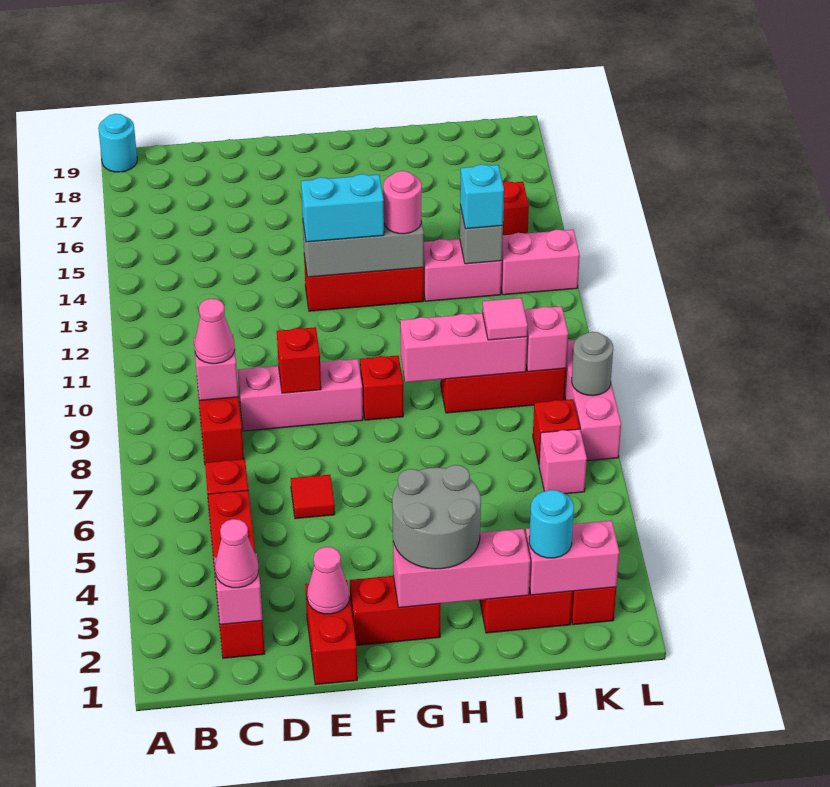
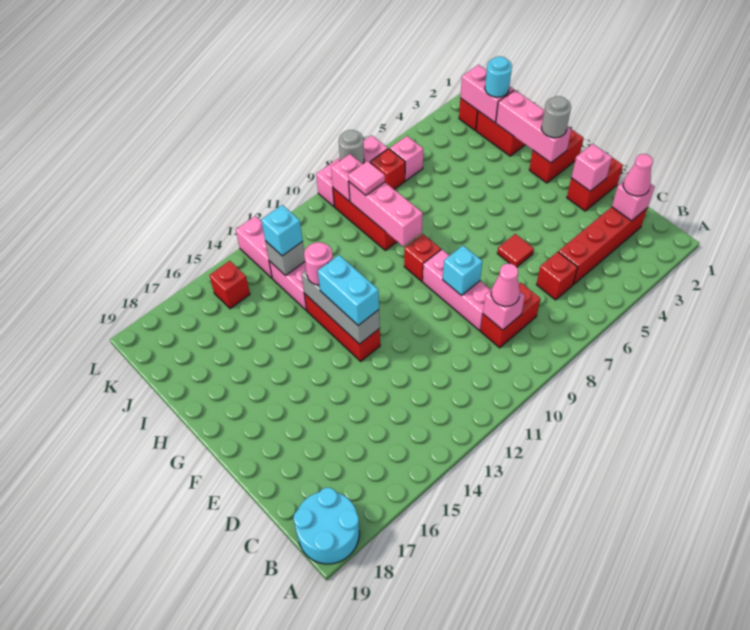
cyan round brick A19 level 1 -> cyan round brick A18:B19 level 1
pink cone E2 level 2 -> pink brick E2 level 2
red brick E9 level 2 -> cyan brick E9 level 2
red brick F2:G2 level 1 -> red brick G1:G2 level 1
grey round brick G2:H3 level 3 -> grey round brick G2 level 3

